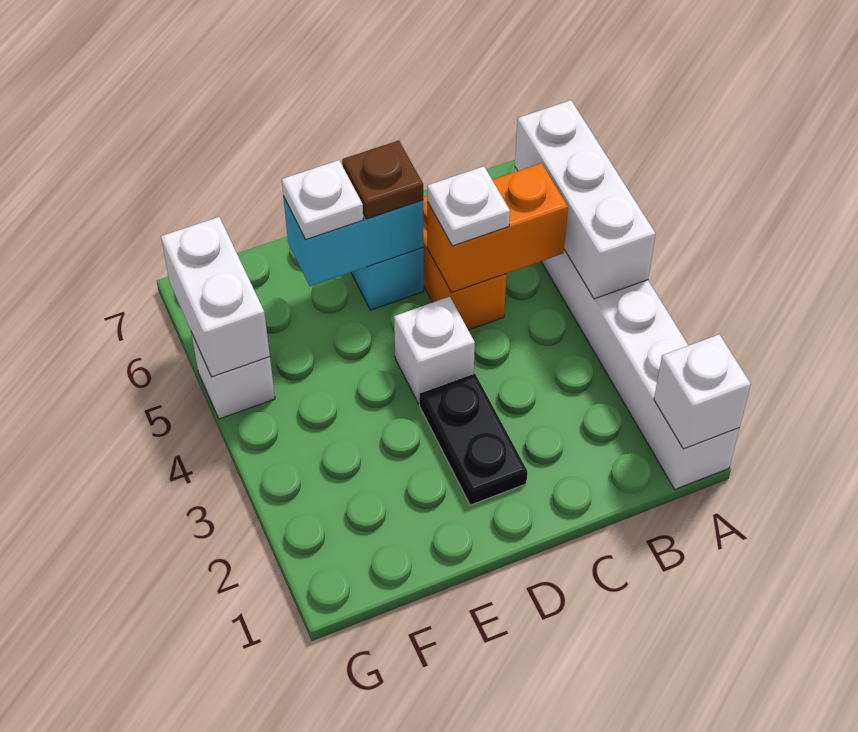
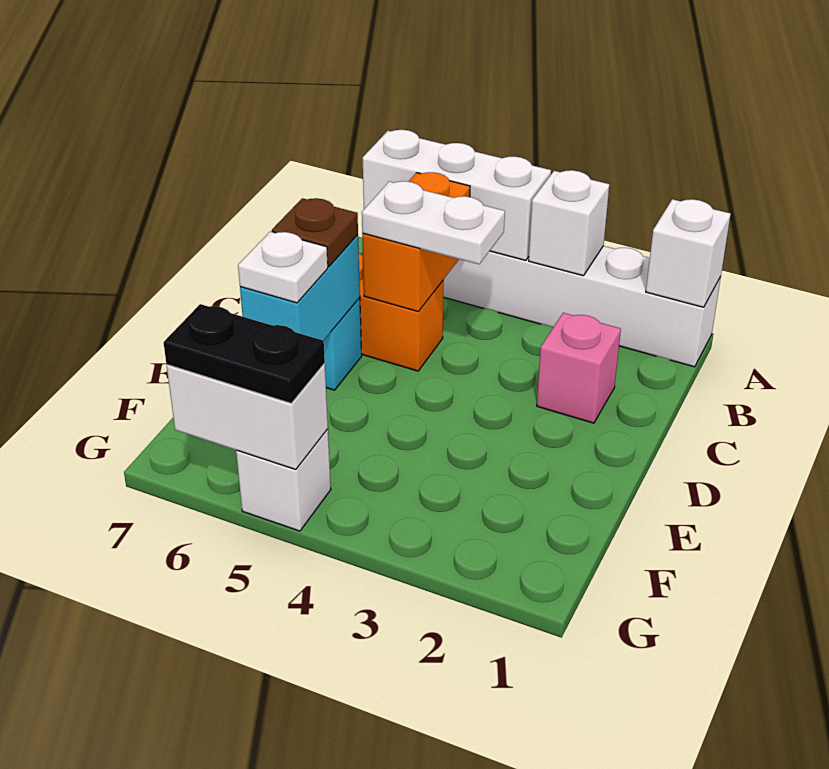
none -> pink brick C2 level 1
white plate C5 level 3 -> white plate C4:C5 level 3
black plate D2:D3 level 1 -> black plate G5:G6 level 3
white brick D4 level 1 -> white brick A3 level 2

